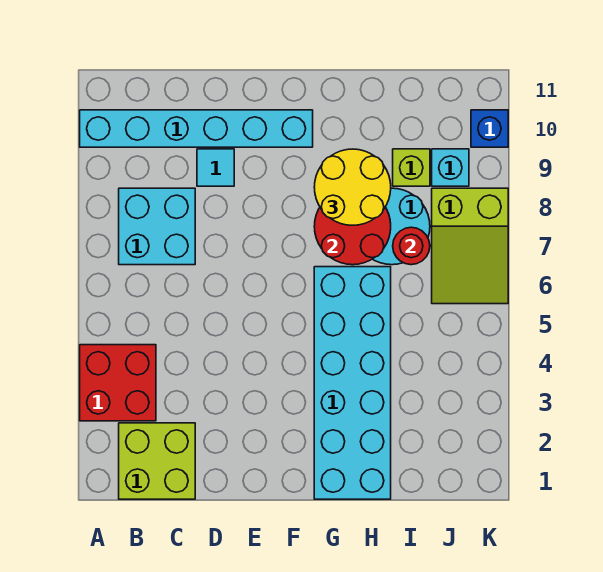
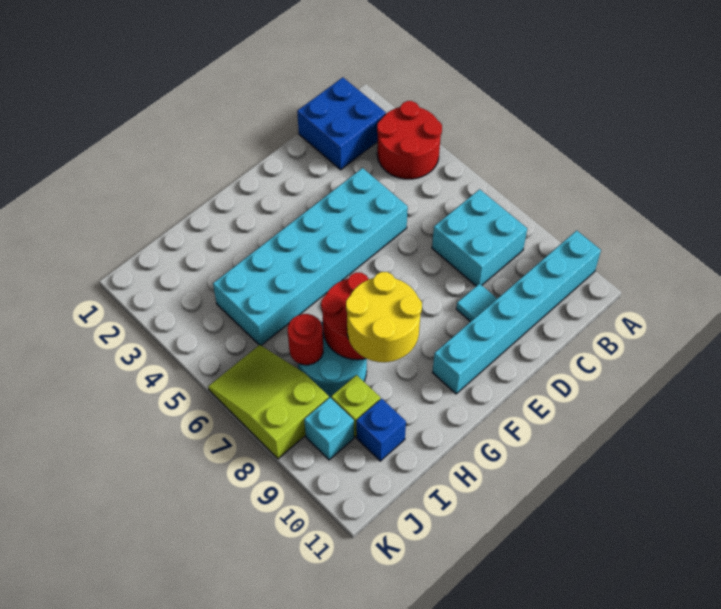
red brick A3:B4 level 1 -> red round brick A3:B4 level 1
lime brick B1:C2 level 1 -> blue brick B1:C2 level 1
cyan brick G1:H6 level 1 -> cyan brick D4:I5 level 1
blue brick K10 level 1 -> blue brick I10 level 1

